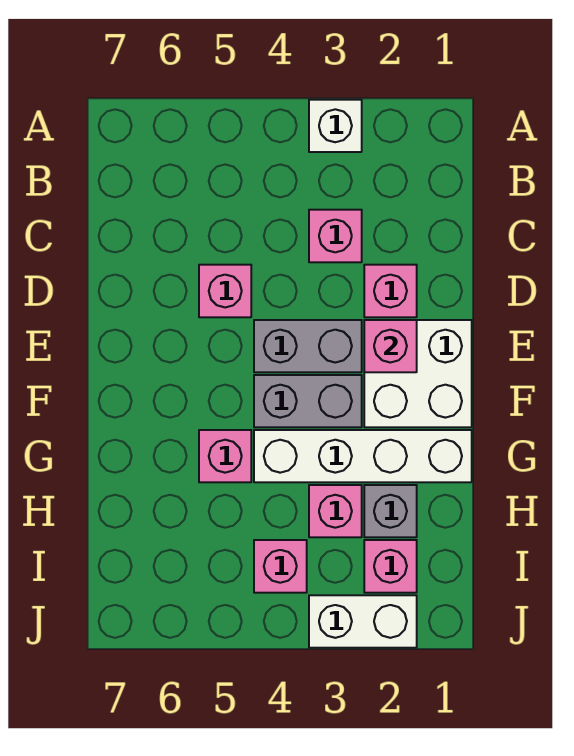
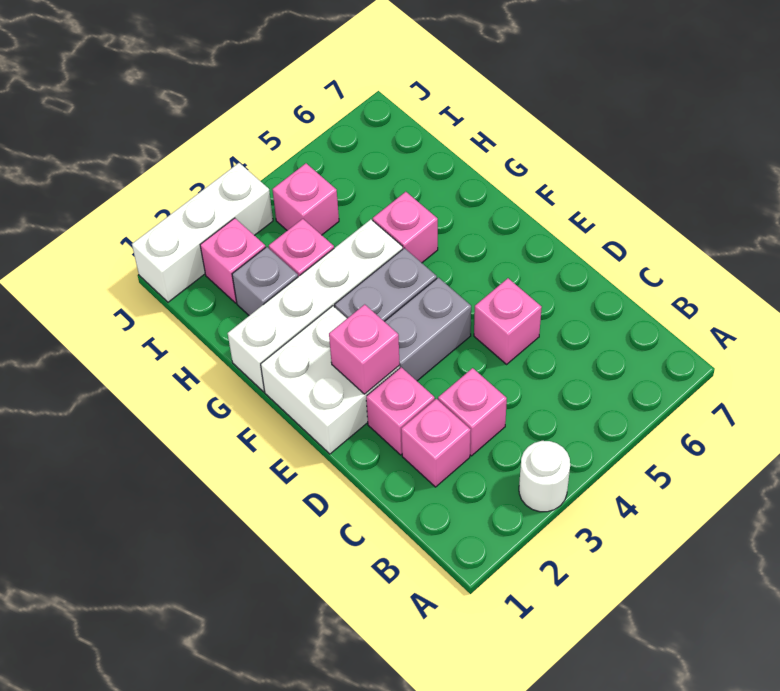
white brick A3 level 1 -> white round brick A3 level 1
none -> pink brick C2 level 1
white brick J2:J3 level 1 -> white brick J1:J3 level 1

